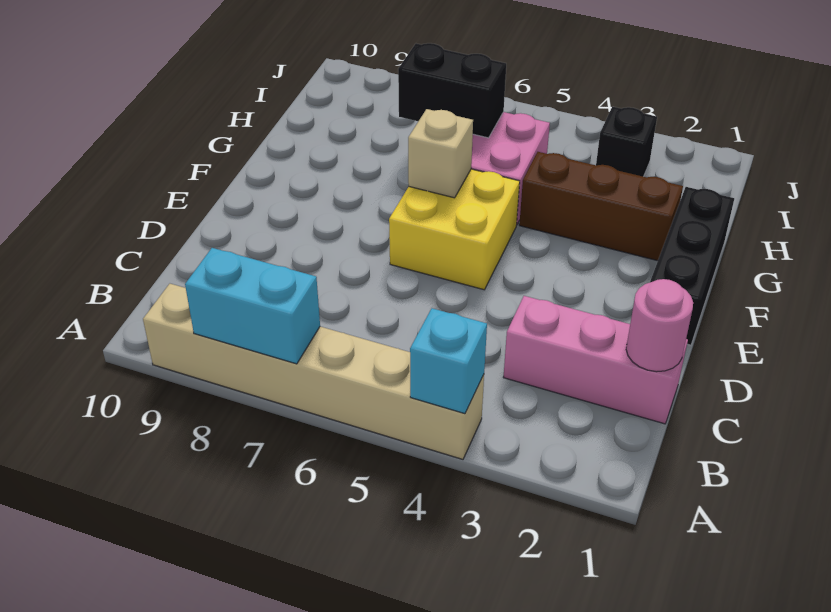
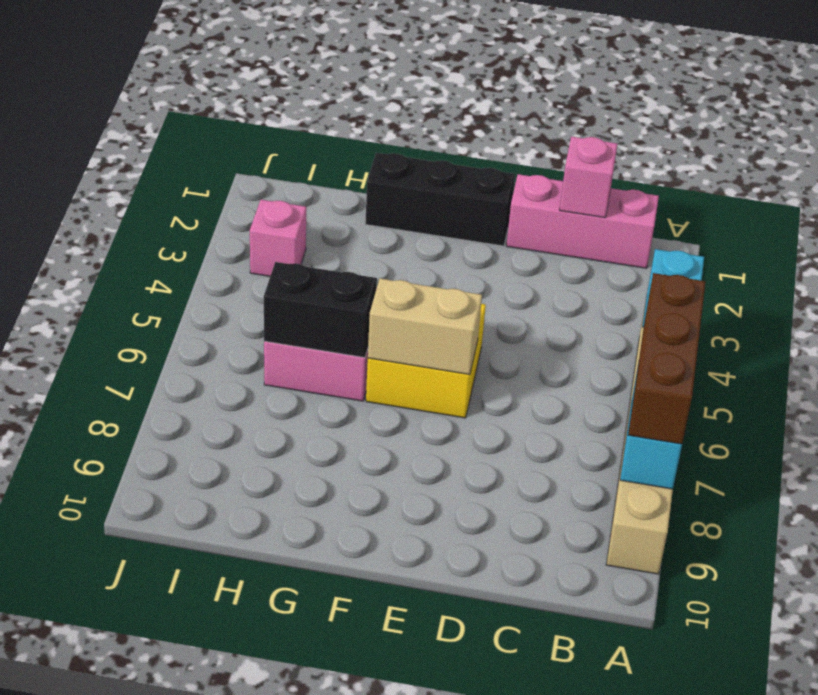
pink brick C1:C3 level 1 -> pink brick B1:D1 level 1
pink round brick C1 level 2 -> pink brick C1 level 2
tan brick F6 level 2 -> tan brick E6:F6 level 2
brown brick G2:G4 level 1 -> brown brick A6:A8 level 3
black brick H6:H7 level 2 -> black brick G6:H6 level 2
black brick I3 level 1 -> pink brick I3 level 1

